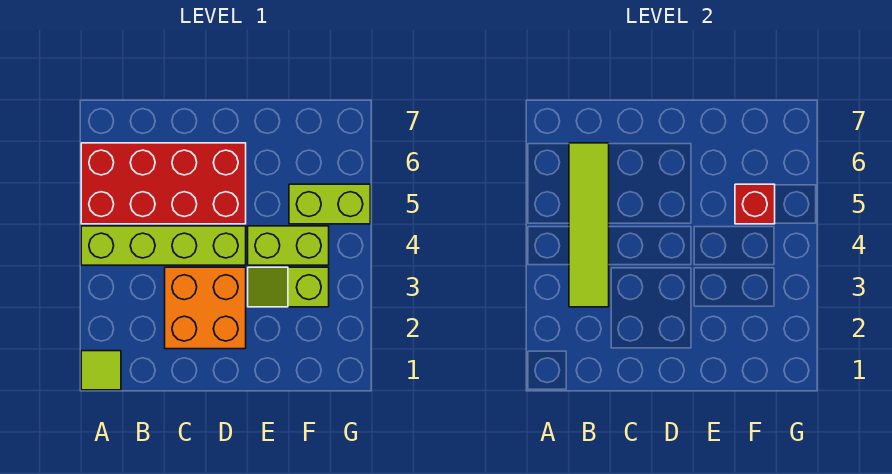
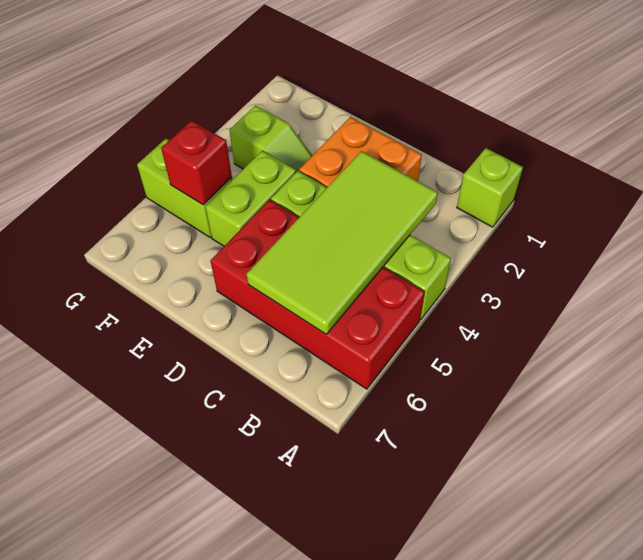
lime tile A1 level 1 -> lime brick A1 level 1
lime tile B3:B6 level 2 -> lime tile B3:C6 level 2
lime brick E4:F4 level 1 -> lime brick E4:E5 level 1

